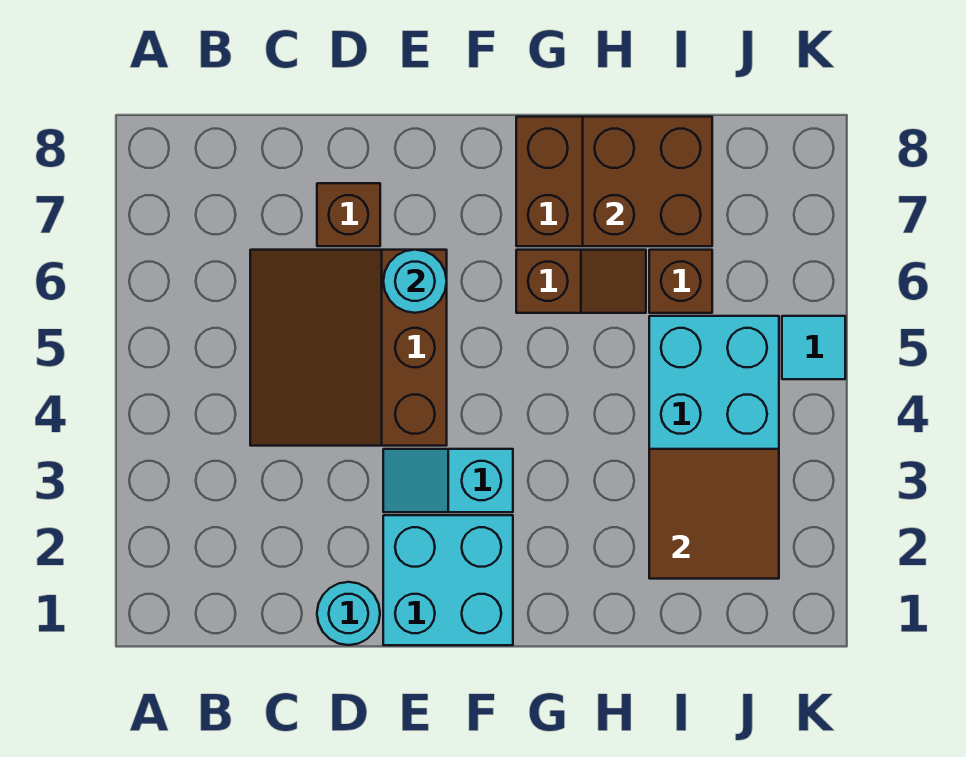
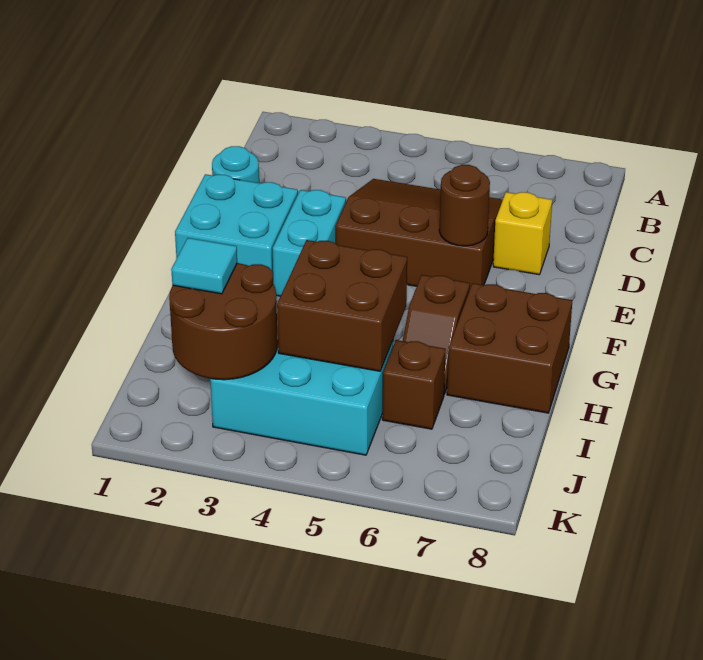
brown brick D7 level 1 -> yellow brick D7 level 1
cyan slope E3:F3 level 1 top F -> cyan brick E3:F3 level 1
cyan round brick E6 level 2 -> brown round brick E6 level 2
brown brick H7:I8 level 2 -> brown brick H4:I5 level 2
brown tile I2:J3 level 2 -> brown round brick I2:J3 level 2
cyan tile K5 level 1 -> cyan tile I2 level 3

